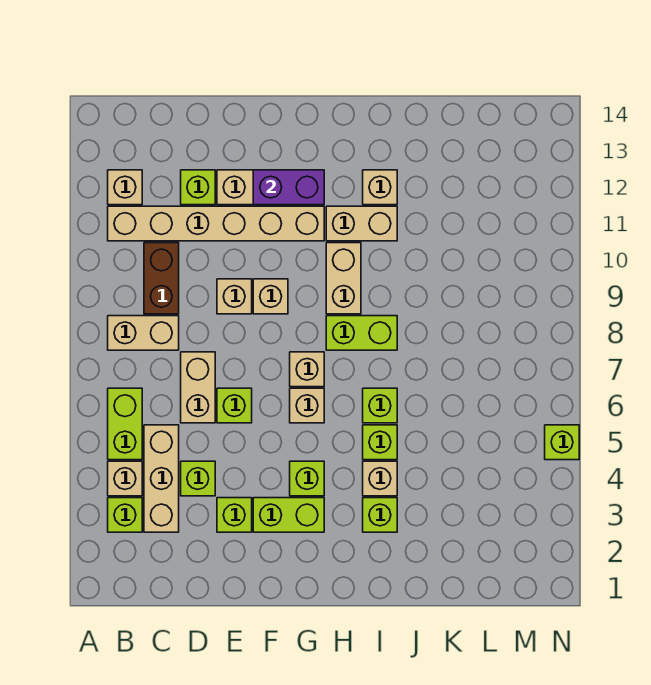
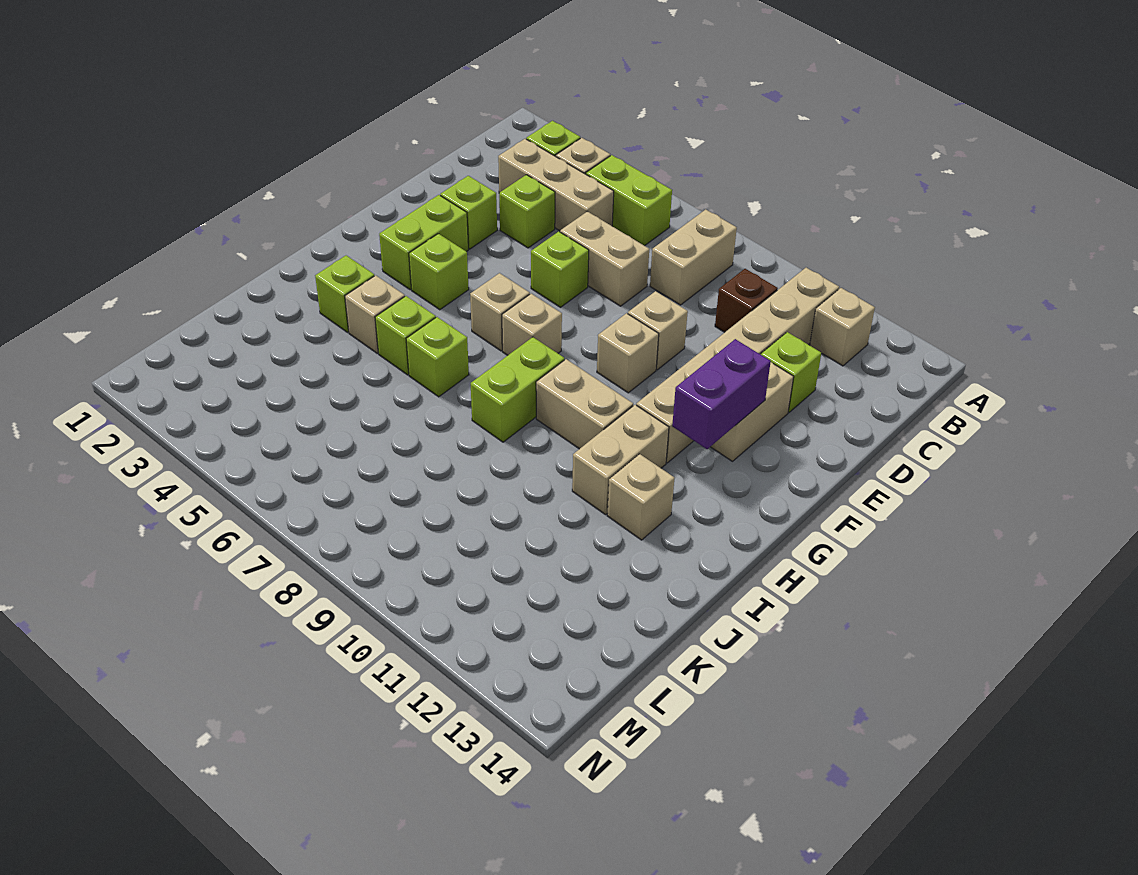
brown brick C9:C10 level 1 -> brown brick C10 level 1
lime brick N5 level 1 -> none

